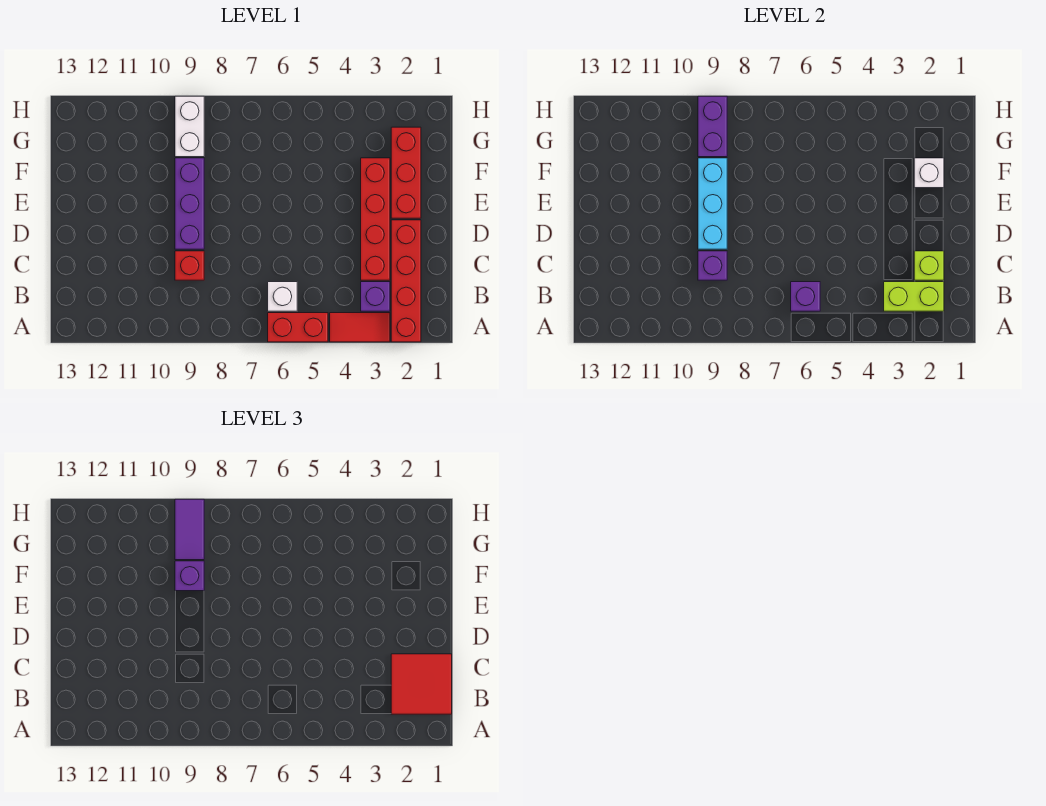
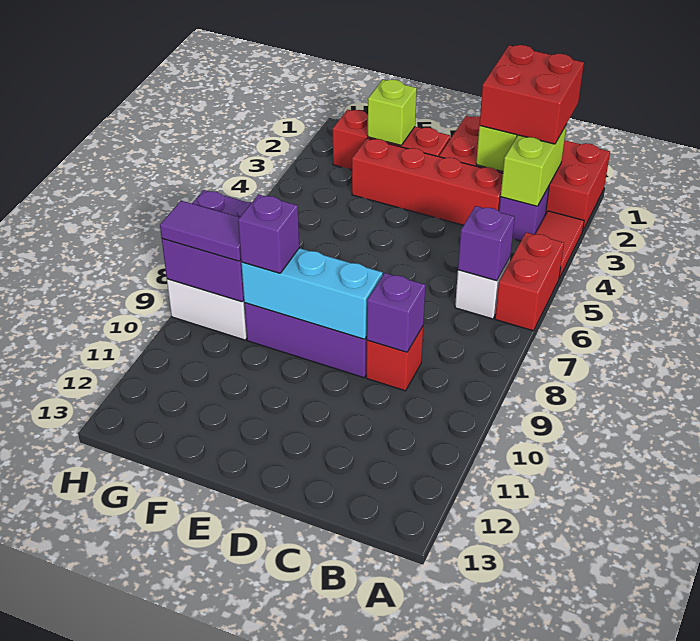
red brick A2:D2 level 1 -> red brick A1:D2 level 1
red tile B1:C2 level 3 -> red brick B1:C2 level 3
white brick F2 level 2 -> lime brick F2 level 2
purple brick G9:H9 level 2 -> purple brick G8:H9 level 2

